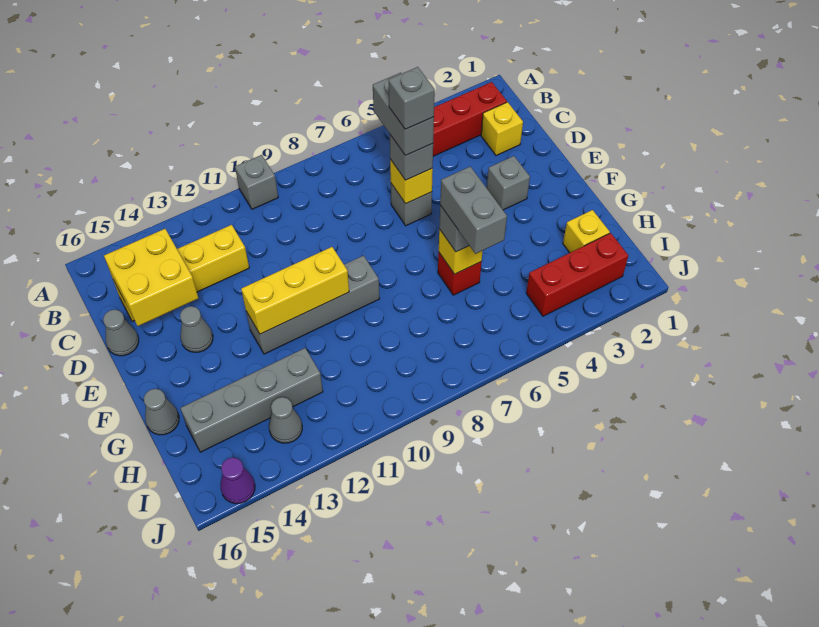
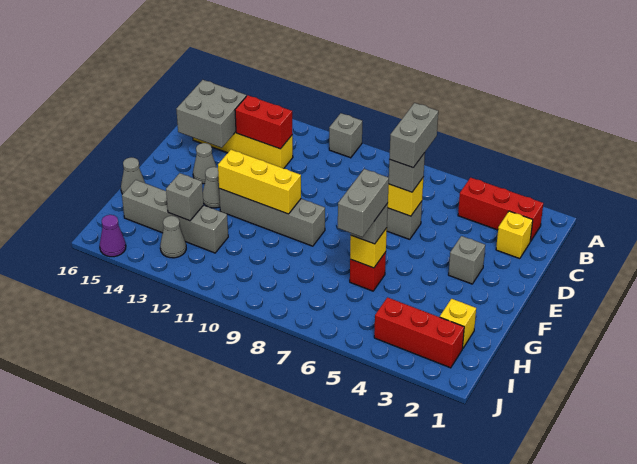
none -> red brick C12:C13 level 2
yellow brick C14:D15 level 2 -> grey brick C14:D15 level 2
grey brick D6 level 5 -> grey brick H13 level 2
grey cone D16 level 1 -> grey cone F13 level 1

